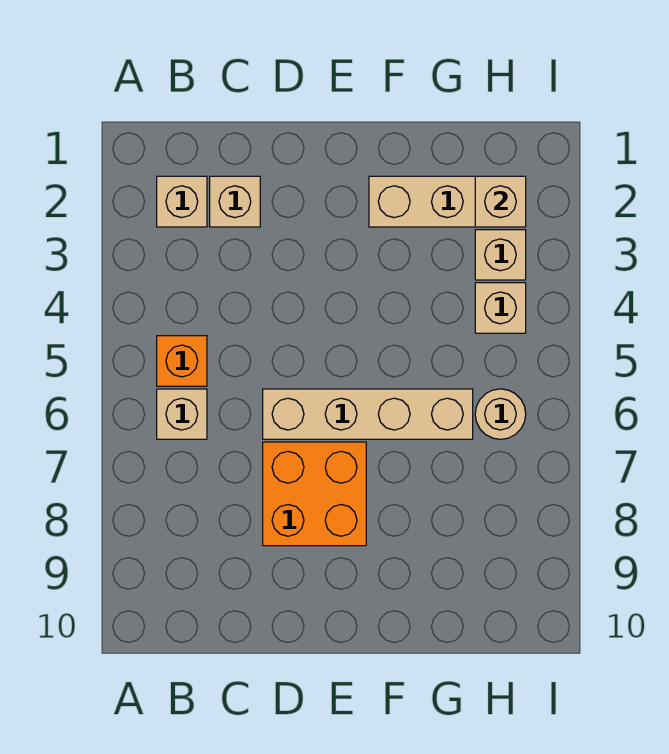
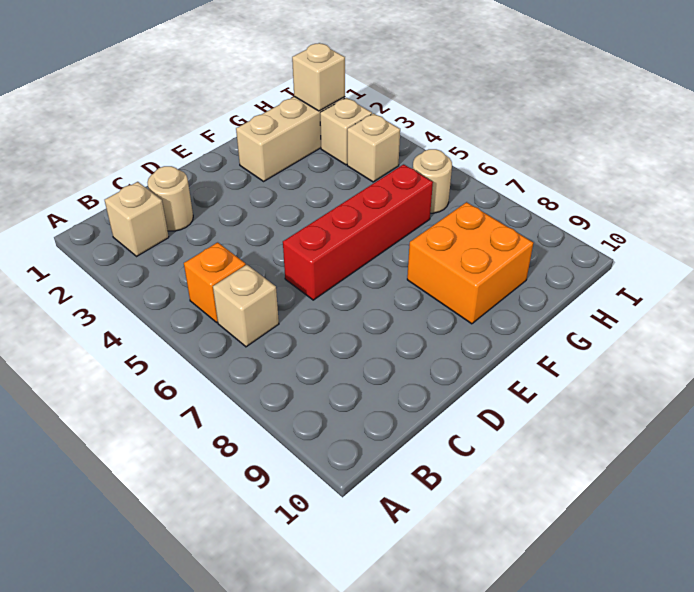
tan brick C2 level 1 -> tan round brick C2 level 1
tan brick D6:G6 level 1 -> red brick D6:G6 level 1
orange brick D7:E8 level 1 -> orange brick F8:G9 level 1

